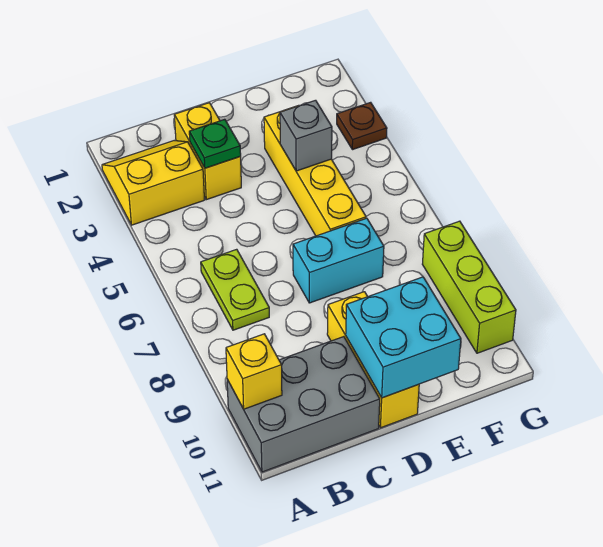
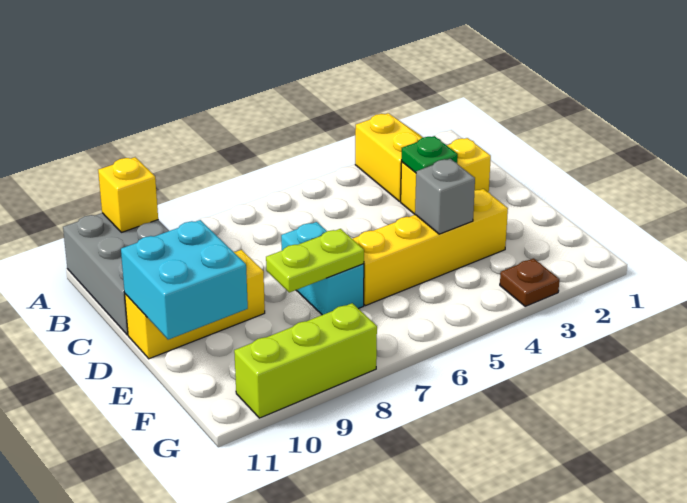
lime plate B6:B7 level 1 -> lime plate E7:E8 level 2

